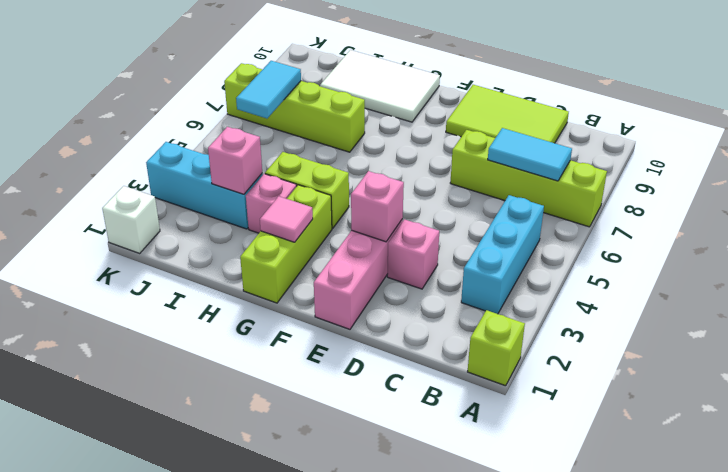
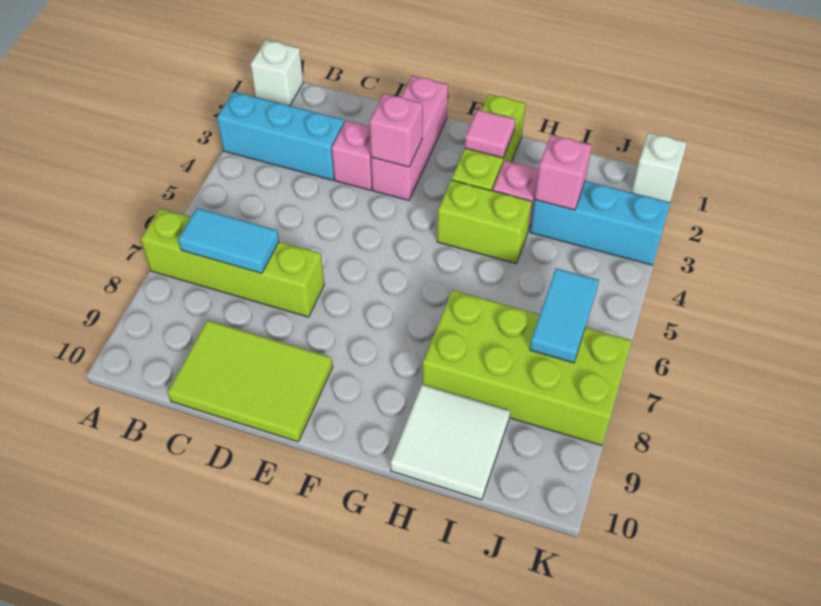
lime brick A1 level 1 -> white brick A1 level 1
cyan brick B3:B5 level 1 -> cyan brick A3:C3 level 1
white tile G9:I10 level 1 -> white tile H9:I10 level 1
lime brick H7:K7 level 1 -> lime brick H7:K8 level 1

